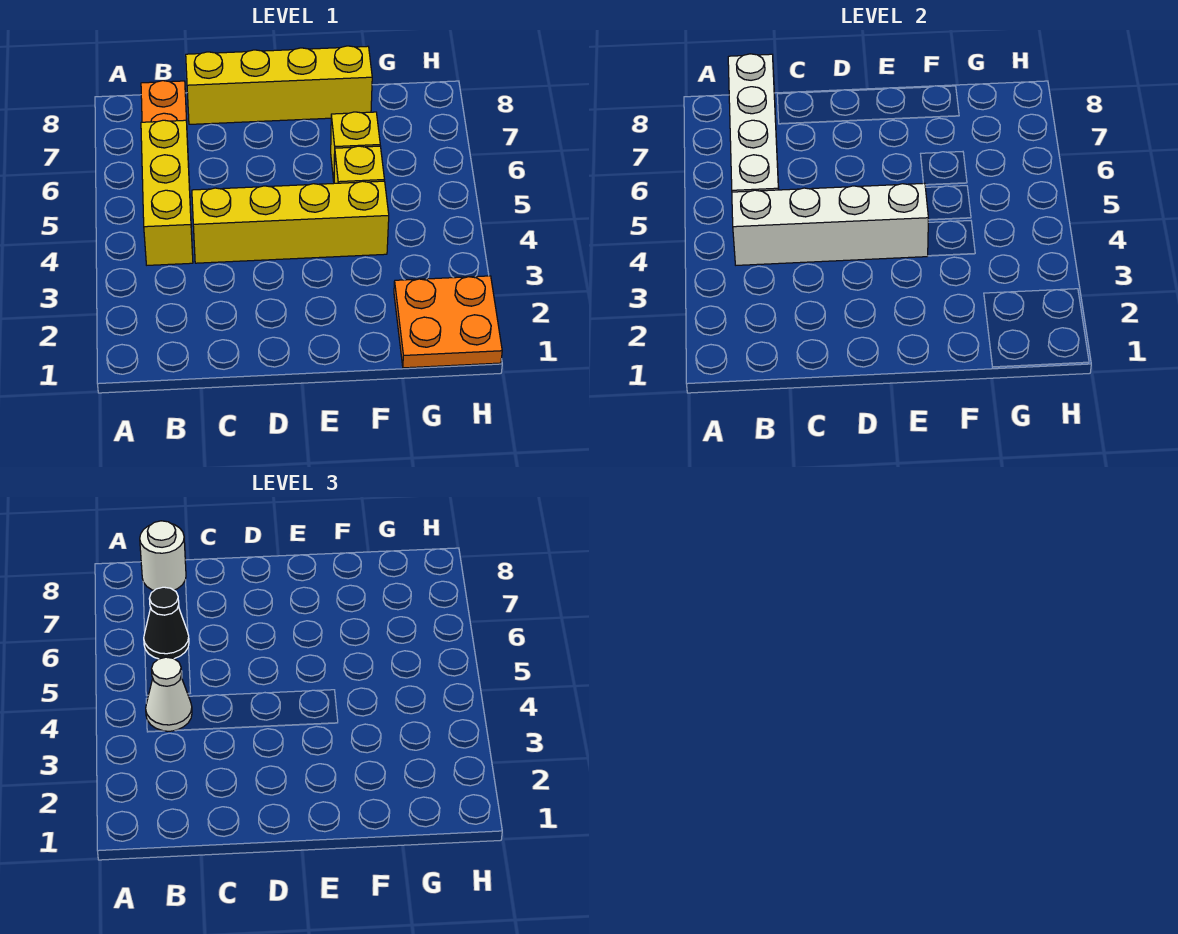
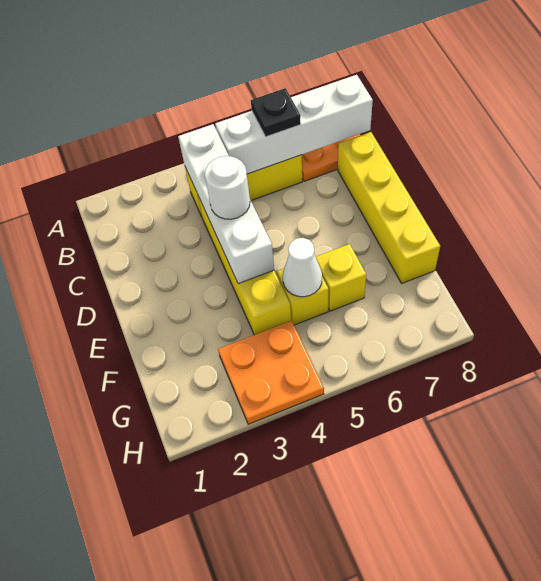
white cone B4 level 3 -> white cone F5 level 2
black cone B6 level 3 -> black plate B6 level 3
white round brick B8 level 3 -> white round brick D4 level 3
orange plate G1:H2 level 1 -> orange plate G3:H4 level 1

